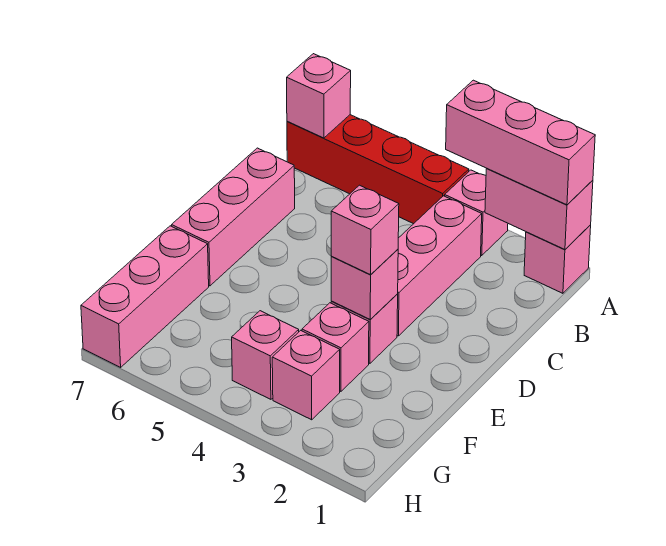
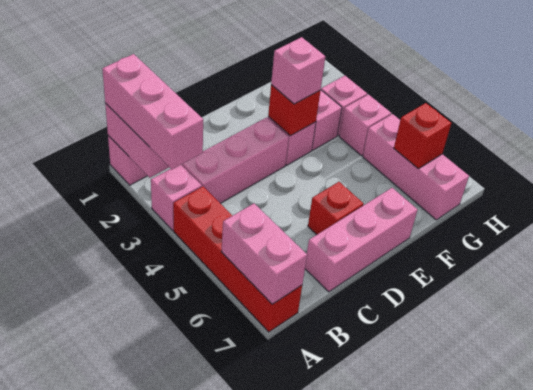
pink brick A7 level 2 -> pink brick A6:A7 level 2
none -> red brick D6 level 1
pink brick E3 level 2 -> red brick E3 level 2
pink brick F7:H7 level 1 -> pink brick G5:G7 level 1
none -> red brick G6 level 2

